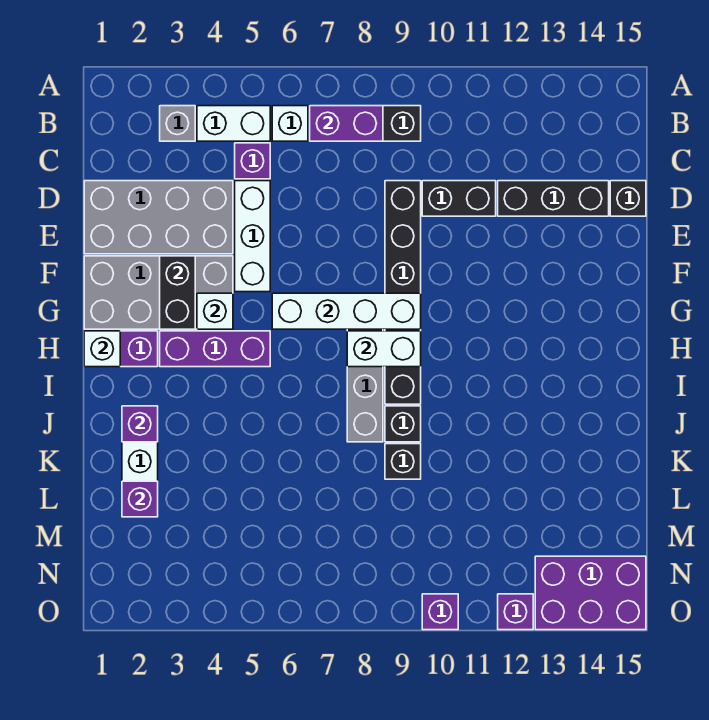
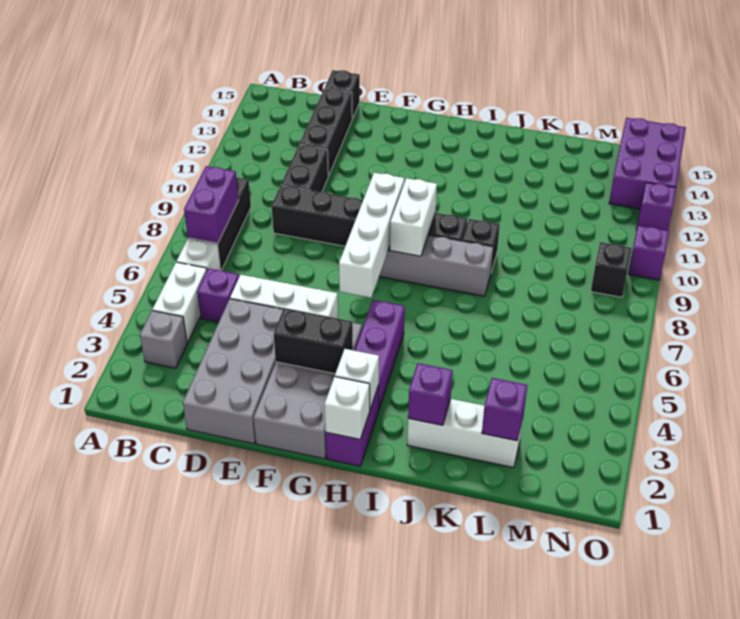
white brick G4 level 2 -> white brick H2 level 2
black brick K9 level 1 -> black brick N9 level 1

